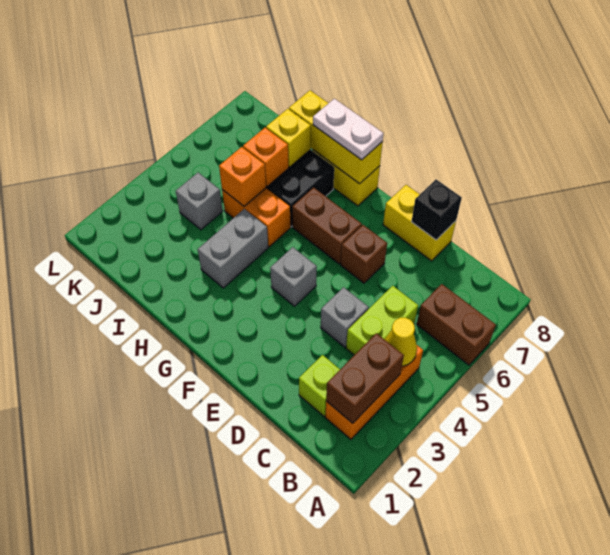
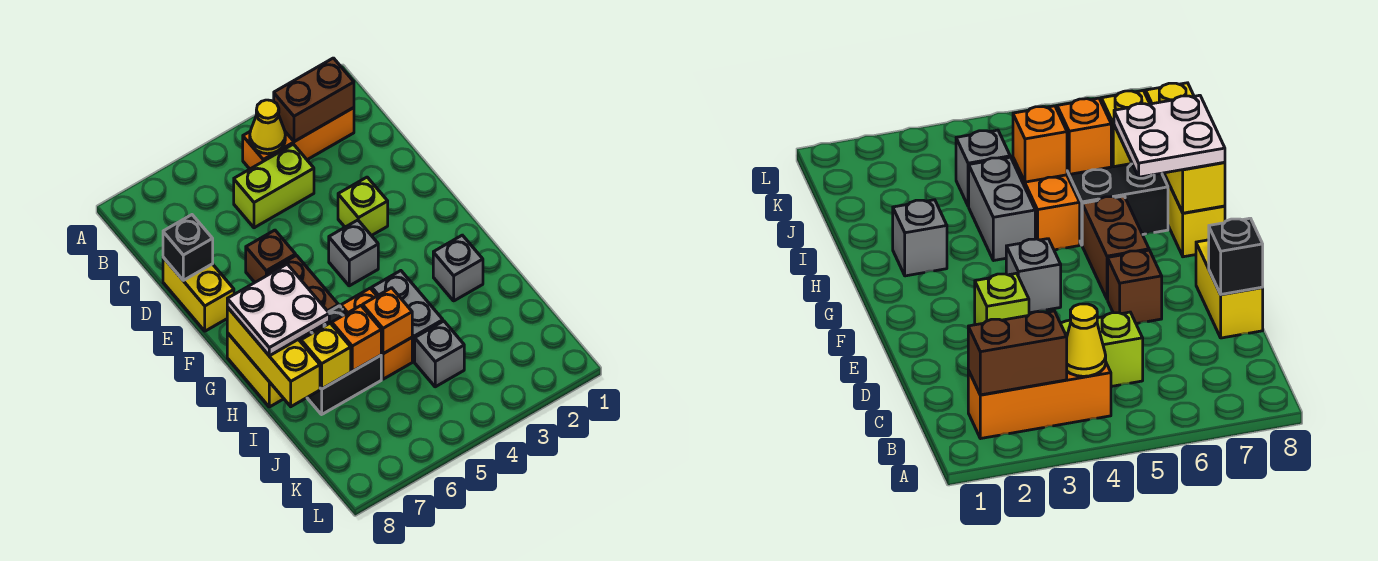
brown brick A6:B6 level 1 -> none
lime brick C2 level 1 -> lime brick E3 level 1
grey brick D4 level 1 -> grey brick H2 level 1
white plate G8:H8 level 3 -> white plate G7:H8 level 3
grey brick H3:H4 level 1 -> grey brick H4:I4 level 1

